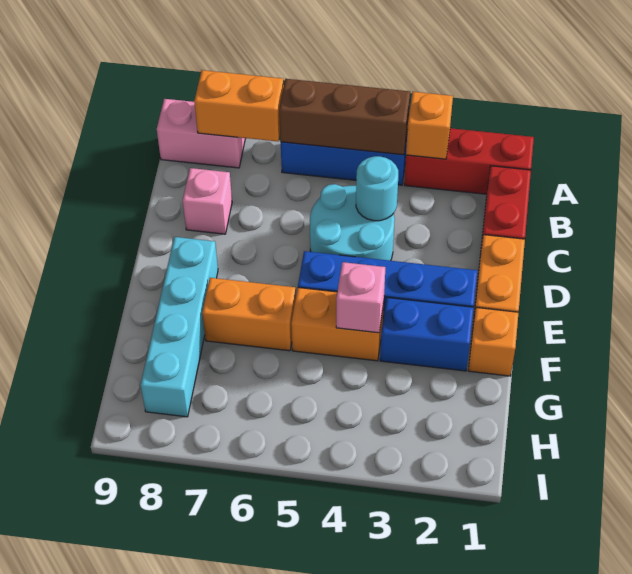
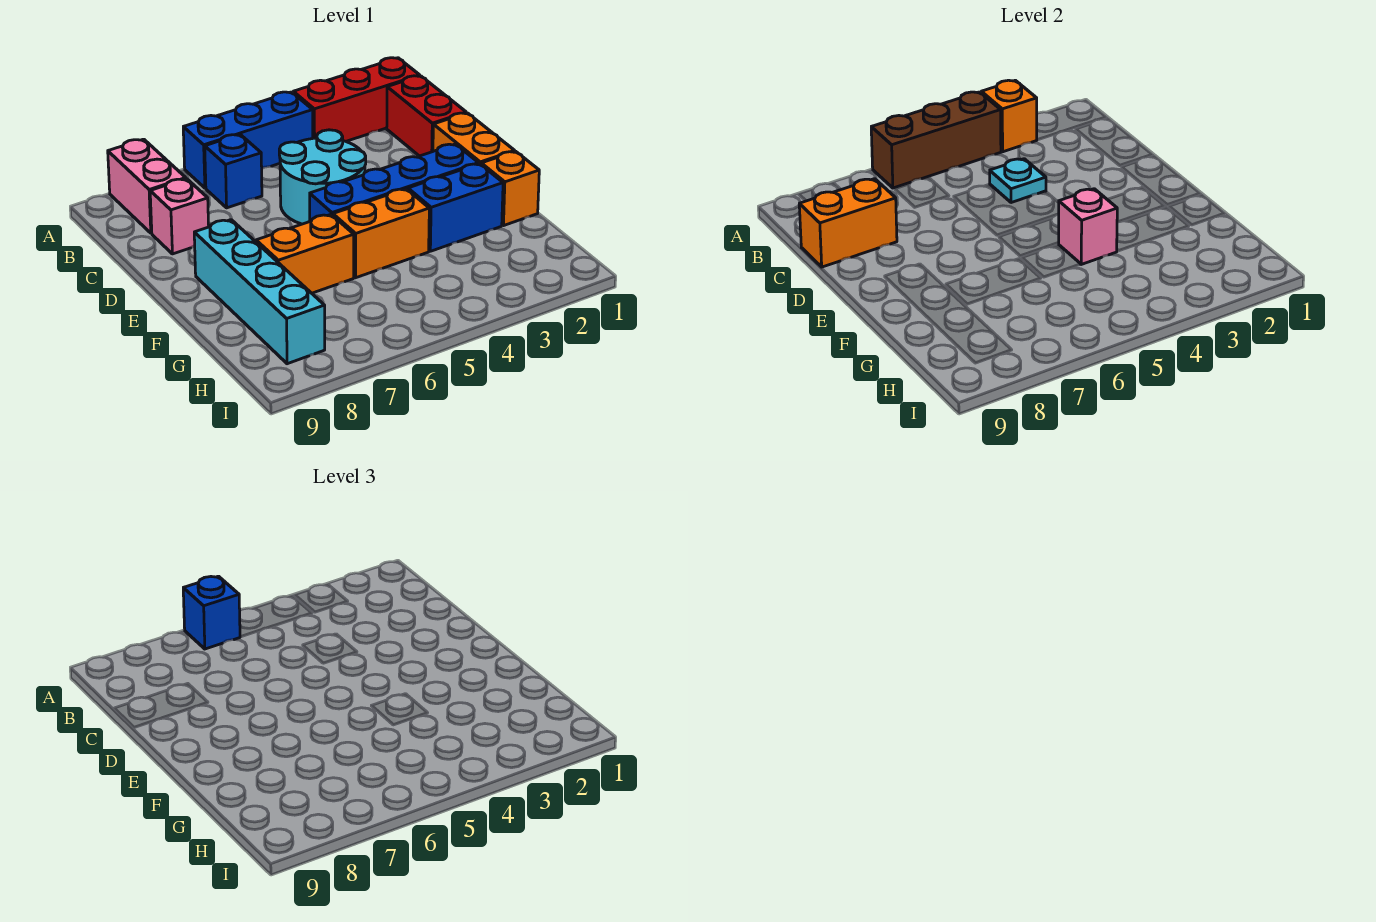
none -> blue brick A6 level 3
orange brick A7:A8 level 2 -> orange brick C8:C9 level 2
pink brick A8:A9 level 1 -> pink brick A8:B8 level 1
none -> blue brick B6 level 1
cyan round brick C4 level 2 -> cyan plate C4 level 2

